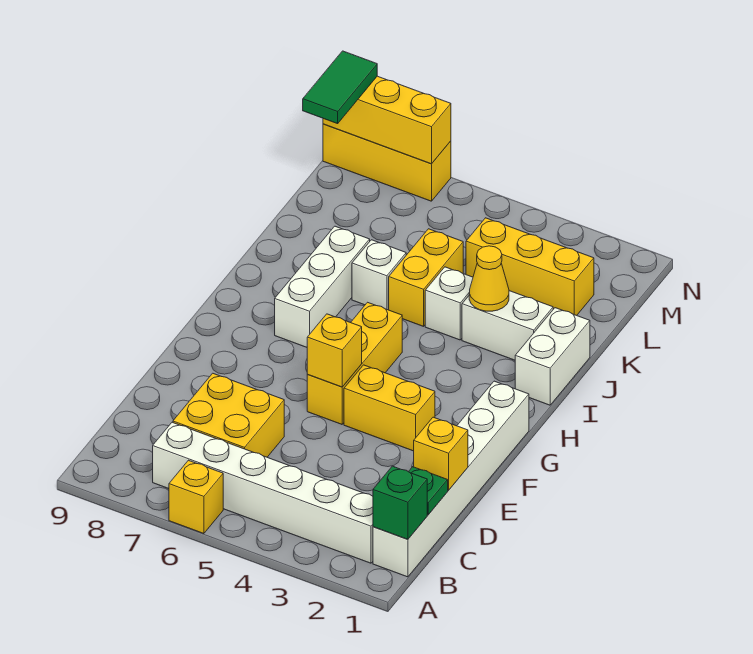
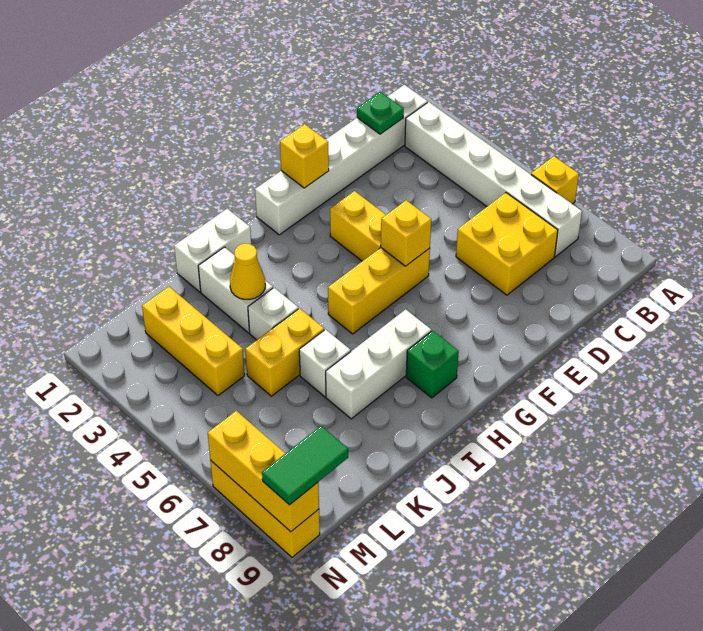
green brick B1 level 2 -> green brick H8 level 1
yellow brick D1 level 2 -> yellow brick F1 level 2

